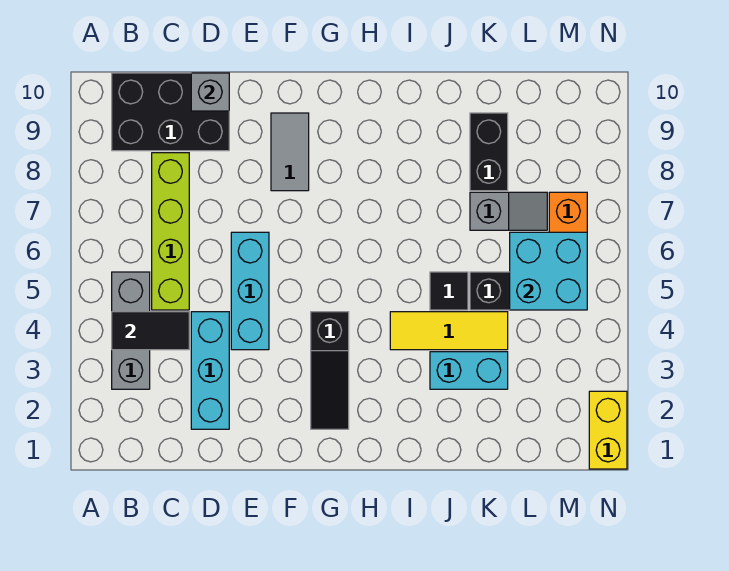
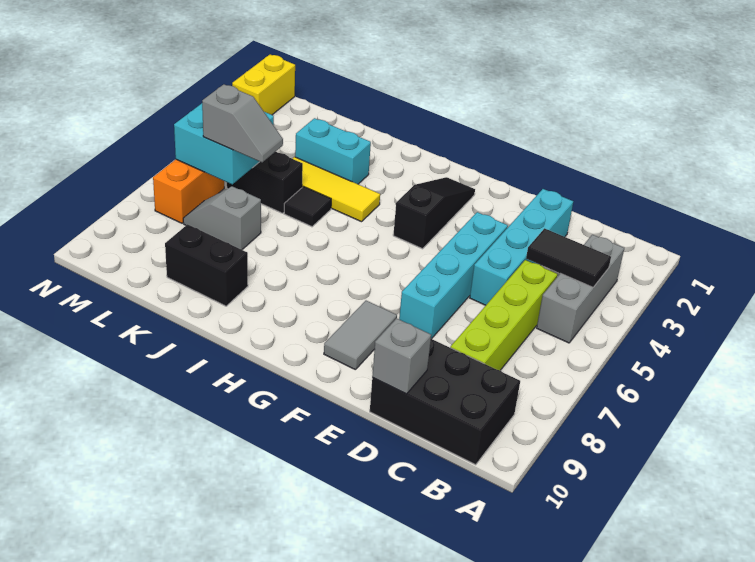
cyan brick D2:D4 level 1 -> cyan brick D2:D5 level 1
cyan brick E4:E6 level 1 -> cyan brick E4:E7 level 1
none -> grey slope K6:L6 level 3 top L
black brick K8:K9 level 1 -> black brick J9:K9 level 1

